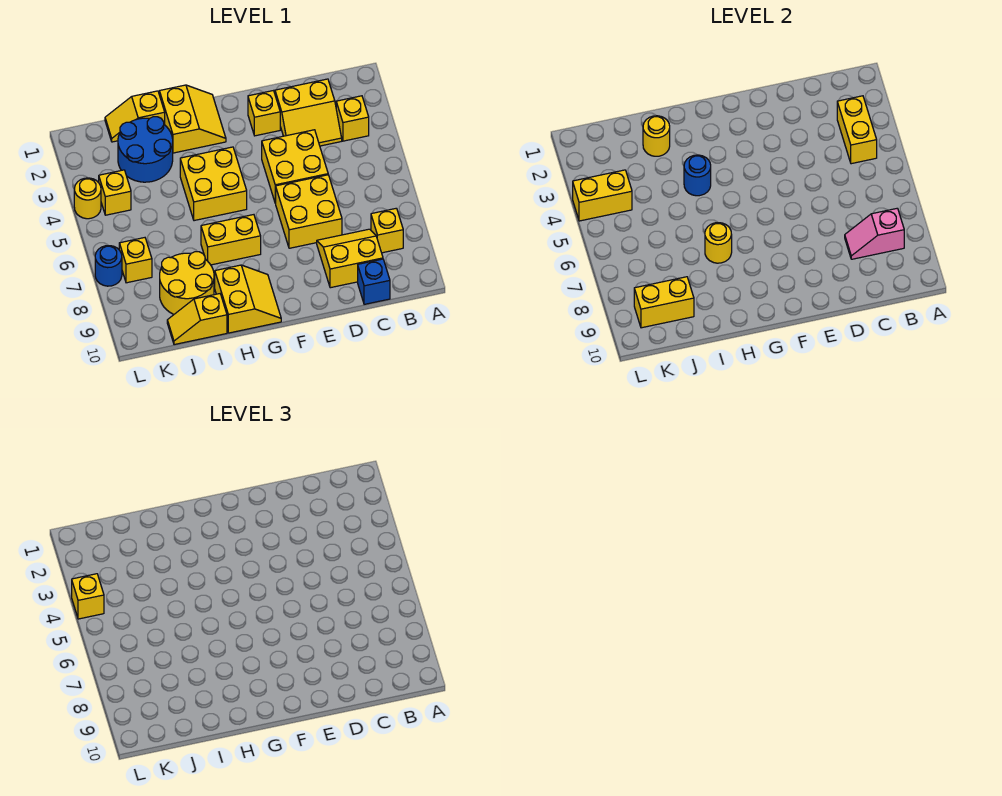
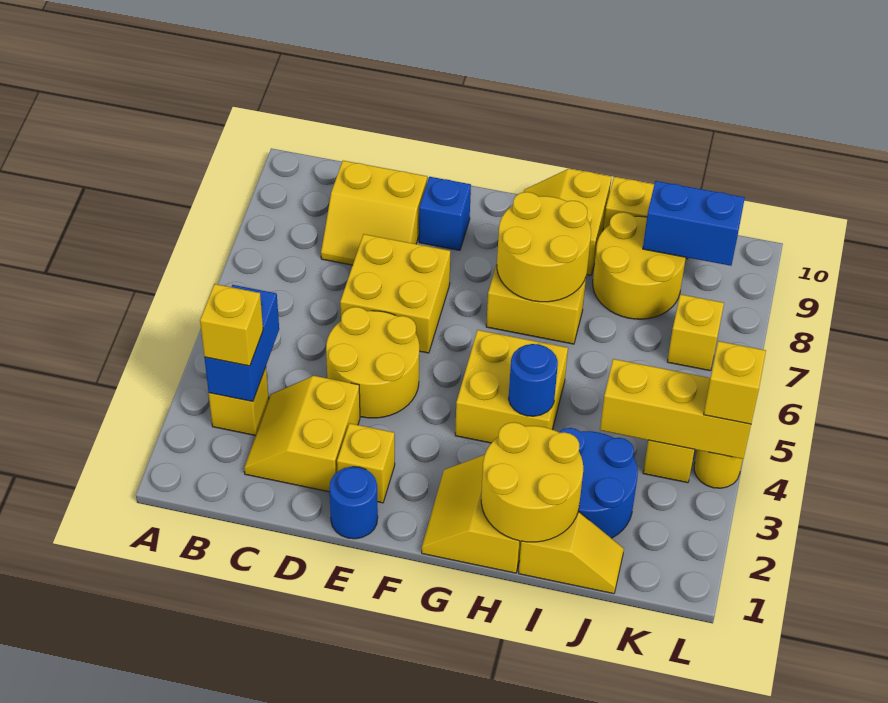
yellow brick B3:B4 level 2 -> blue brick B3:B4 level 2
yellow brick B8 level 1 -> yellow brick B3 level 3
pink slope B8:C8 level 2 top B -> none
yellow slope C2:D3 level 1 top 2 -> yellow slope C2:D3 level 1 top D
blue brick C10 level 1 -> blue brick E9 level 1
yellow brick D4:E5 level 1 -> yellow round brick D4:E5 level 1
yellow round brick H7 level 2 -> yellow round brick G7:H8 level 2
yellow round brick I2 level 2 -> yellow round brick H1:I2 level 2
yellow brick J9:K9 level 2 -> blue brick J9:K9 level 2
yellow brick K4:L4 level 2 -> yellow brick J4:L4 level 2
blue round brick L7 level 1 -> blue round brick E1 level 1

